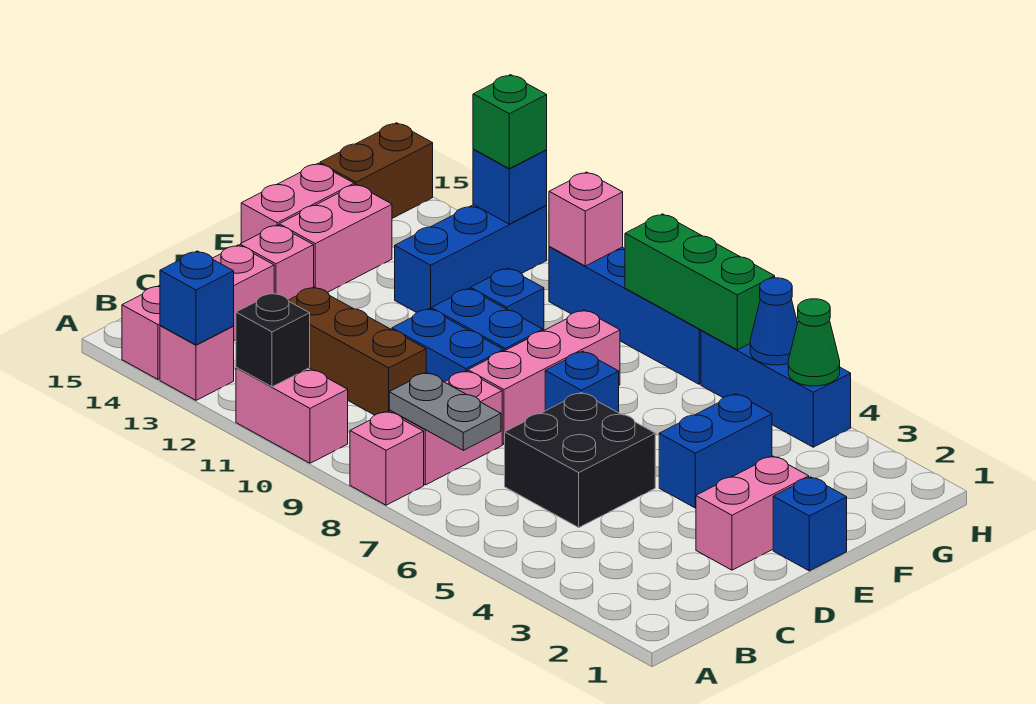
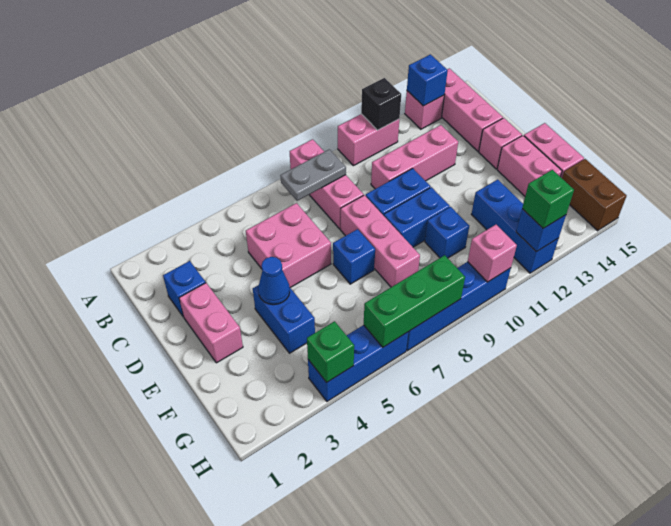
black brick C5:D6 level 1 -> pink brick C5:D6 level 1
brown brick C10:C12 level 1 -> pink brick C10:C12 level 1
blue brick E1 level 1 -> blue brick C2 level 1
green cone H4 level 2 -> green brick H4 level 2
blue cone H5 level 2 -> blue cone E4 level 2

